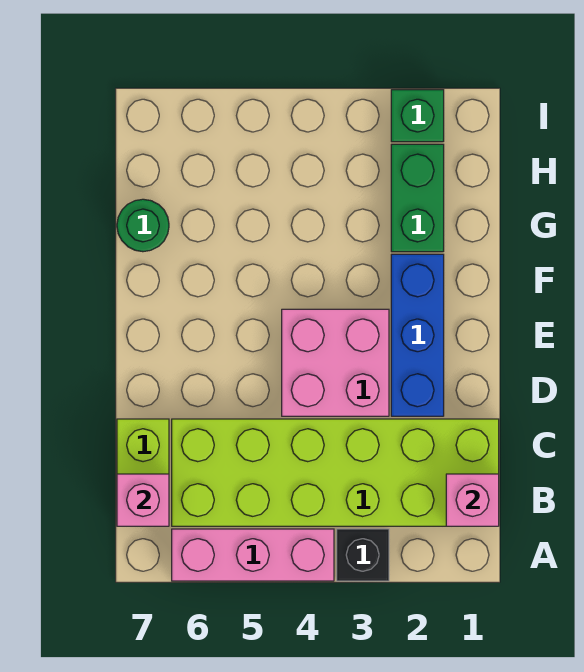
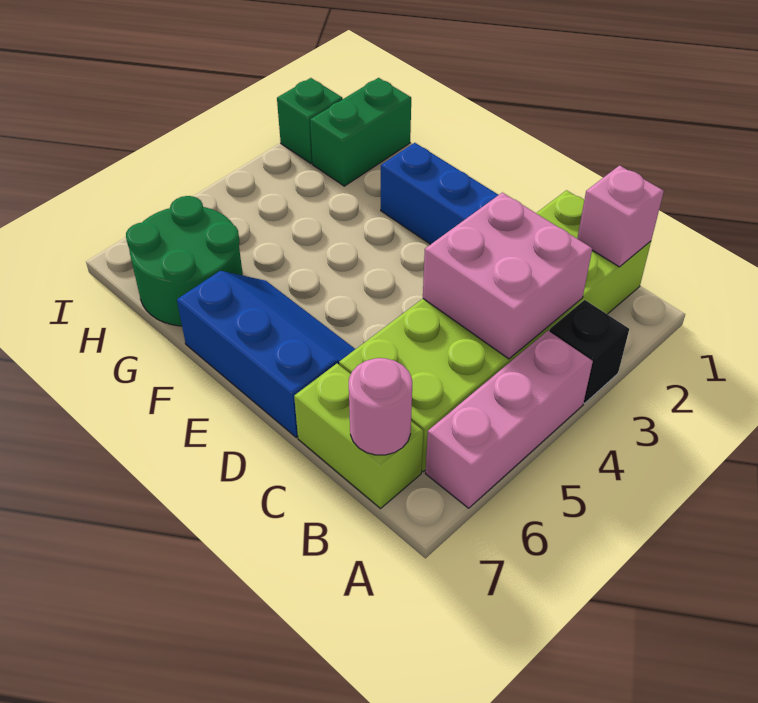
pink brick B7 level 2 -> pink round brick B7 level 2
pink brick D3:E4 level 1 -> pink brick B3:C4 level 2
none -> blue slope D6:F7 level 1 top 7
green brick G2:H2 level 1 -> green brick H1:H2 level 1
green round brick G7 level 1 -> green round brick G6:H7 level 1

